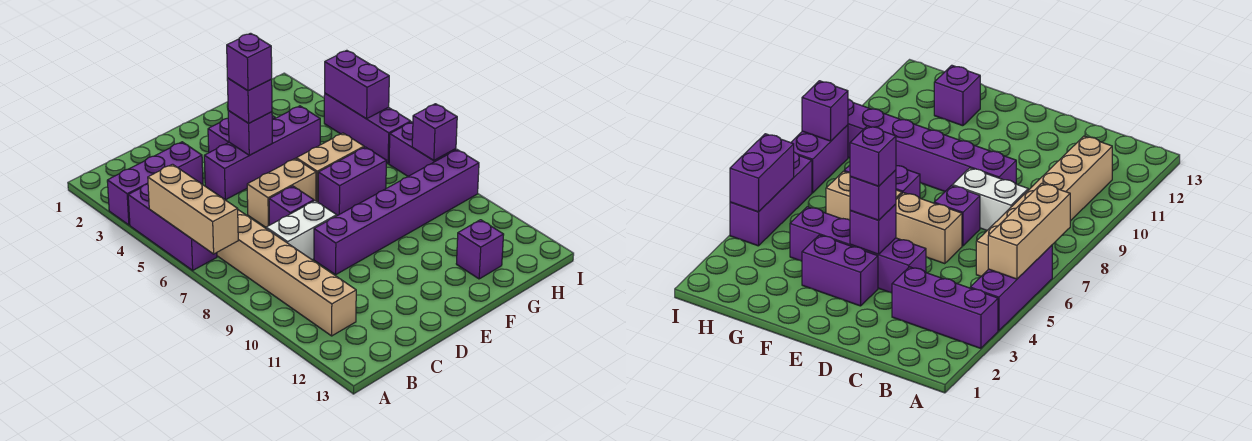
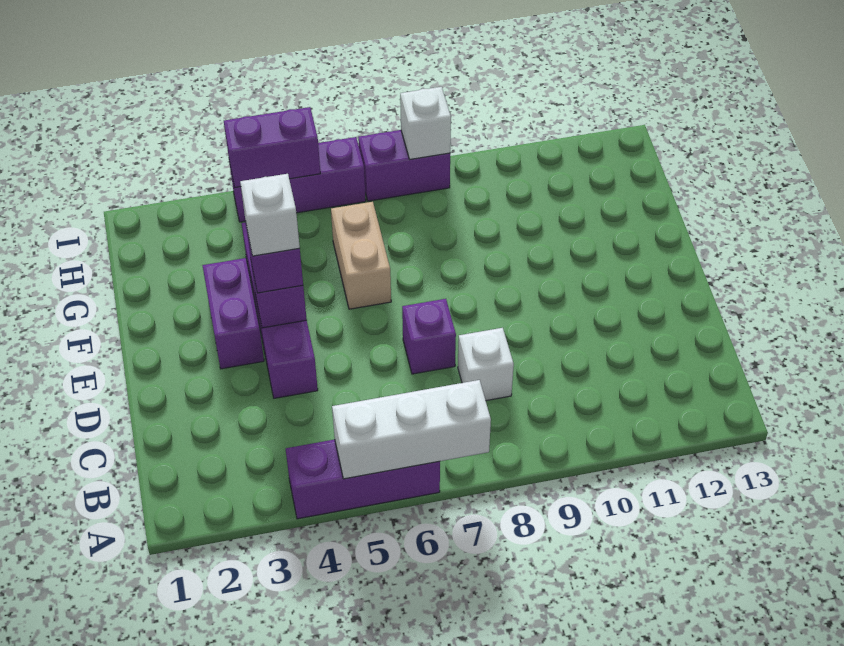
purple brick A3:C3 level 1 -> none
tan brick A5:A7 level 2 -> white brick A5:A7 level 2
tan brick B6:B11 level 1 -> none
white brick C8:D8 level 1 -> white brick C8 level 1
tan brick D6:E6 level 1 -> none
purple brick D9:I9 level 1 -> none
purple brick E4 level 4 -> white brick E4 level 4
purple brick F7:G7 level 1 -> none
purple brick G12 level 1 -> none
purple brick I8 level 2 -> white brick I8 level 2

